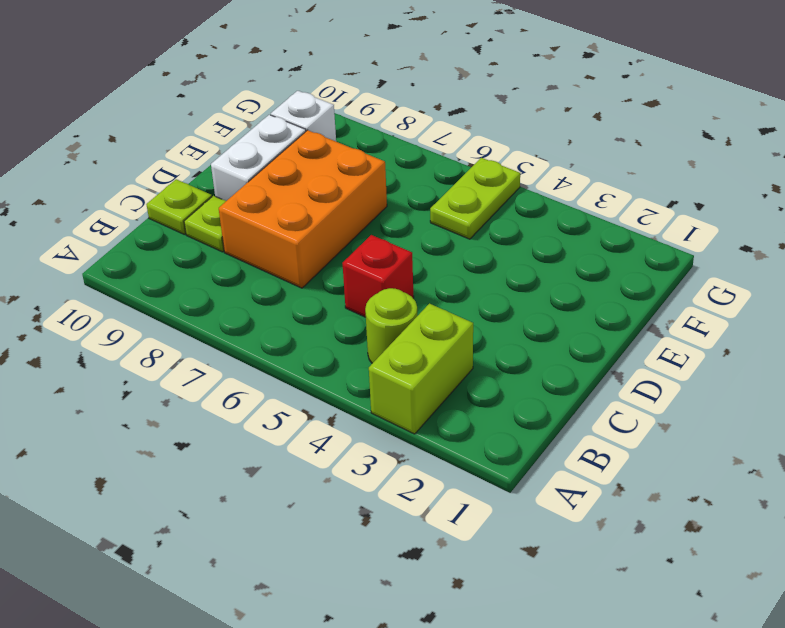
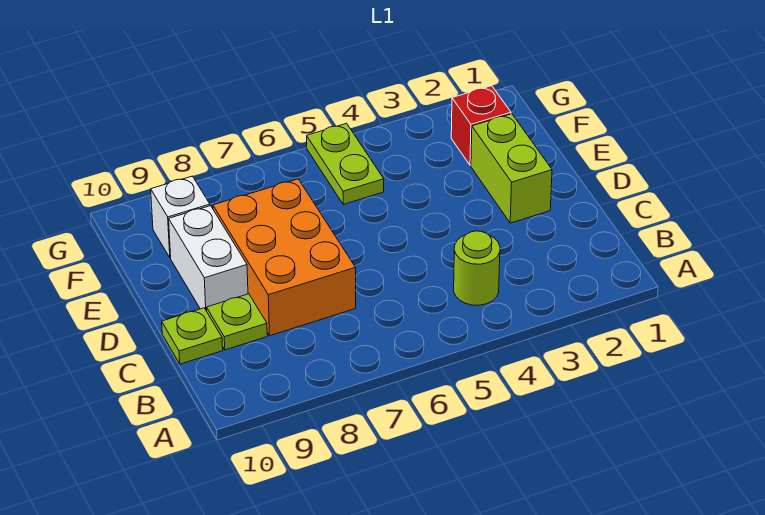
lime brick A3:B3 level 1 -> lime brick D2:E2 level 1
red brick C5 level 1 -> red brick F2 level 1

